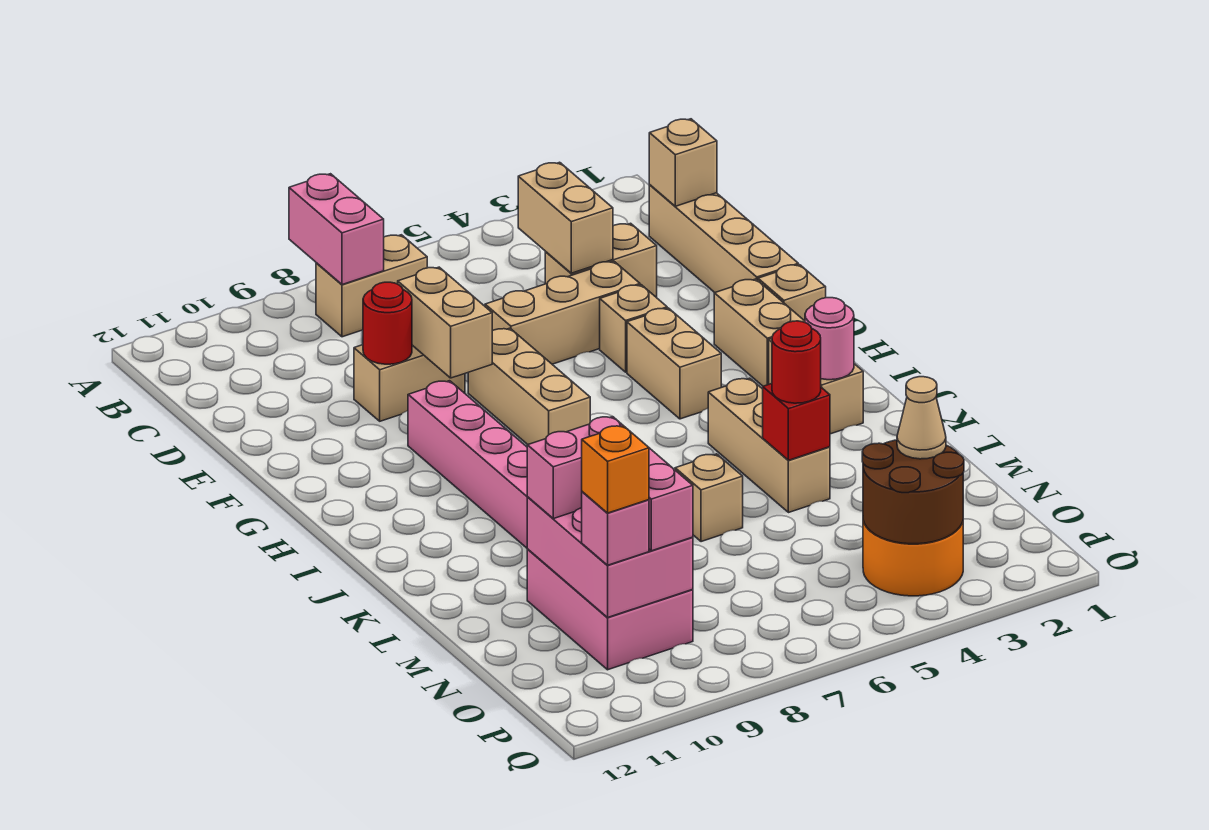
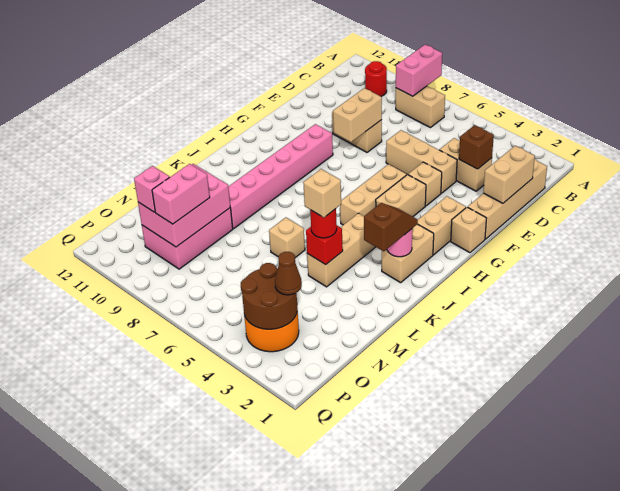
tan brick C1 level 2 -> tan brick L4 level 4
tan brick C4:D4 level 2 -> tan brick D1:E1 level 2
none -> brown brick D3 level 2
red round brick E9 level 2 -> red round brick B10 level 1
tan brick F7:H7 level 1 -> tan brick G5:I5 level 1
none -> brown slope J2:K2 level 3 top K
pink brick M9:M10 level 3 -> none
tan cone O3 level 3 -> brown cone O3 level 3
orange brick O10 level 4 -> none

